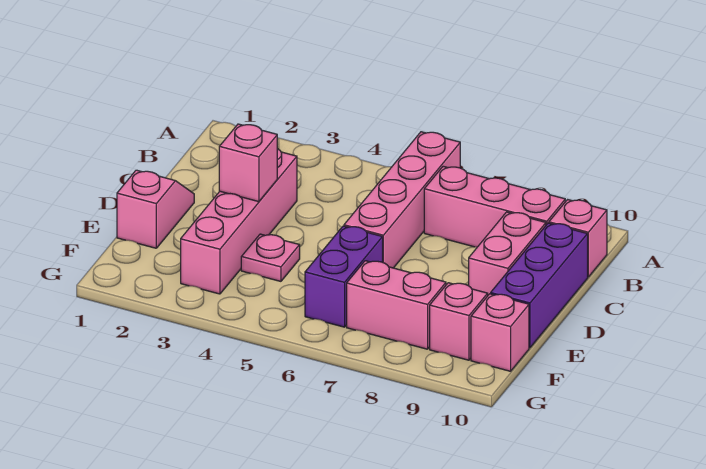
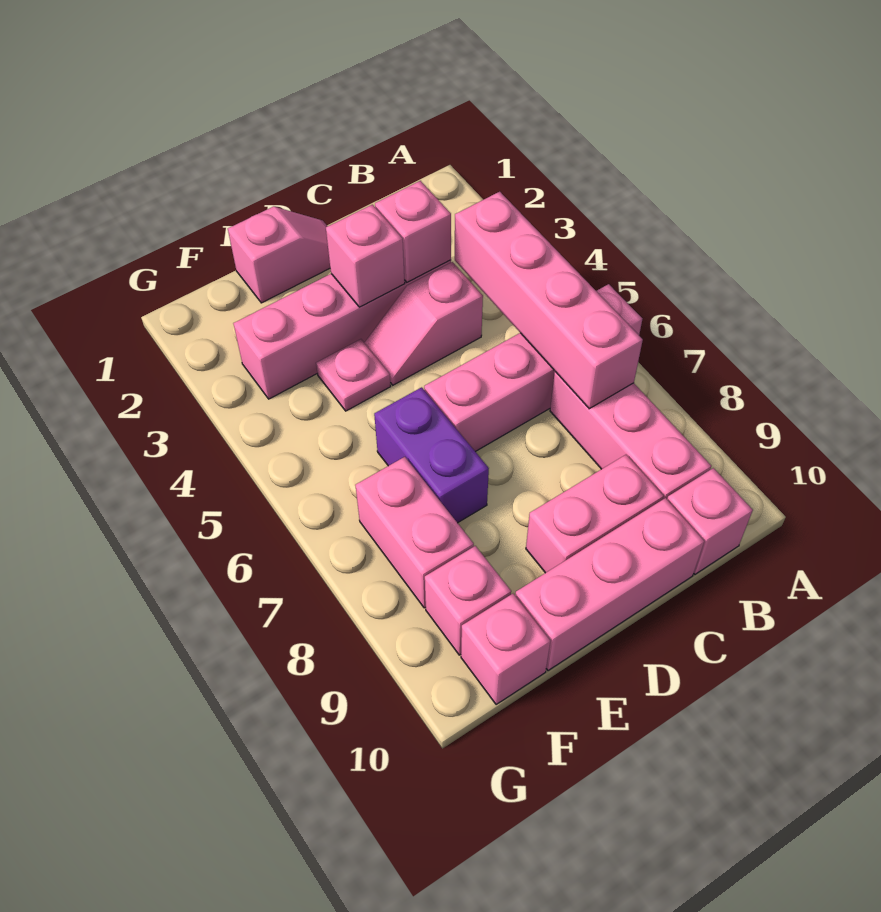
none -> pink brick B4:B7 level 2
none -> pink brick C3 level 2
none -> pink slope C4:D4 level 1 top C
purple brick C10:E10 level 1 -> pink brick C10:E10 level 1
purple brick E6:F6 level 1 -> purple brick E6:E7 level 1

